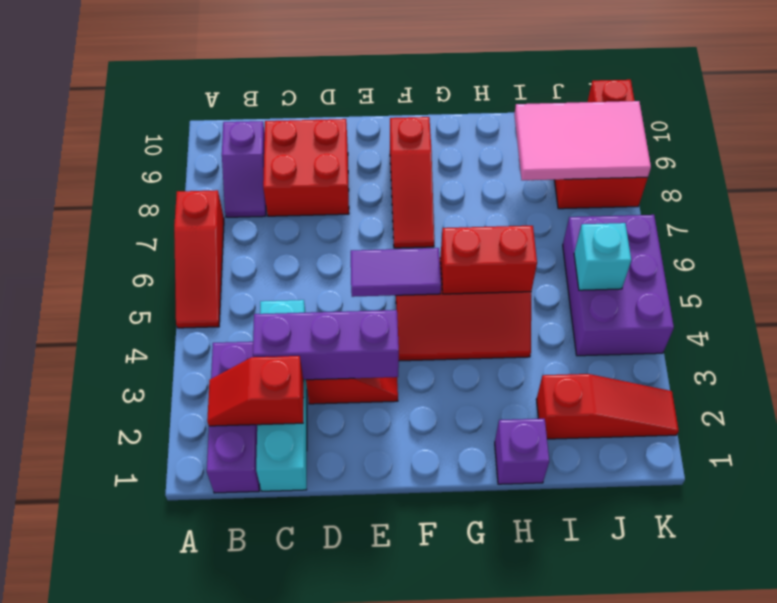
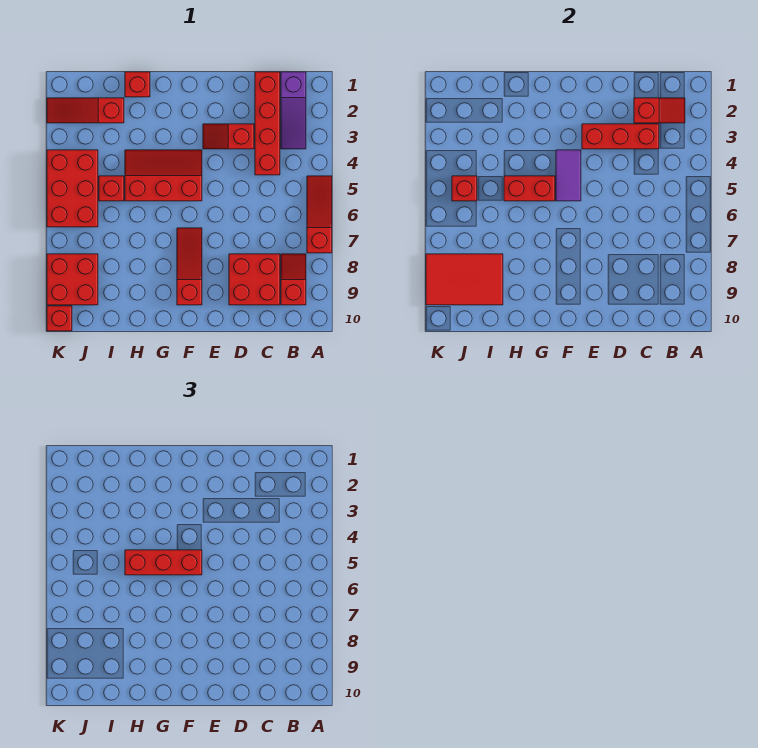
purple brick B1:B3 level 1 -> purple slope B1:B3 level 1 top 1
purple slope B8:B9 level 1 top 9 -> red slope B8:B9 level 1 top 9
cyan brick C1:C4 level 1 -> red brick C1:C4 level 1
purple brick C3:E3 level 2 -> red brick C3:E3 level 2
purple tile E5:F5 level 2 -> purple tile F4:F5 level 2
none -> red brick F5:H5 level 3
purple brick H1 level 1 -> red brick H1 level 1
none -> red brick I5 level 1
pink tile I8:K9 level 2 -> red tile I8:K9 level 2
purple brick J4:K6 level 1 -> red brick J4:K6 level 1
cyan brick J5 level 2 -> red brick J5 level 2

